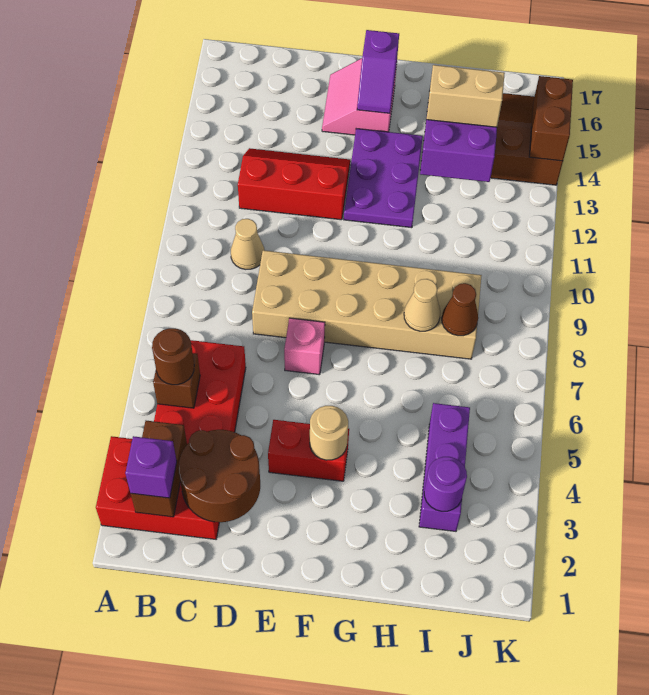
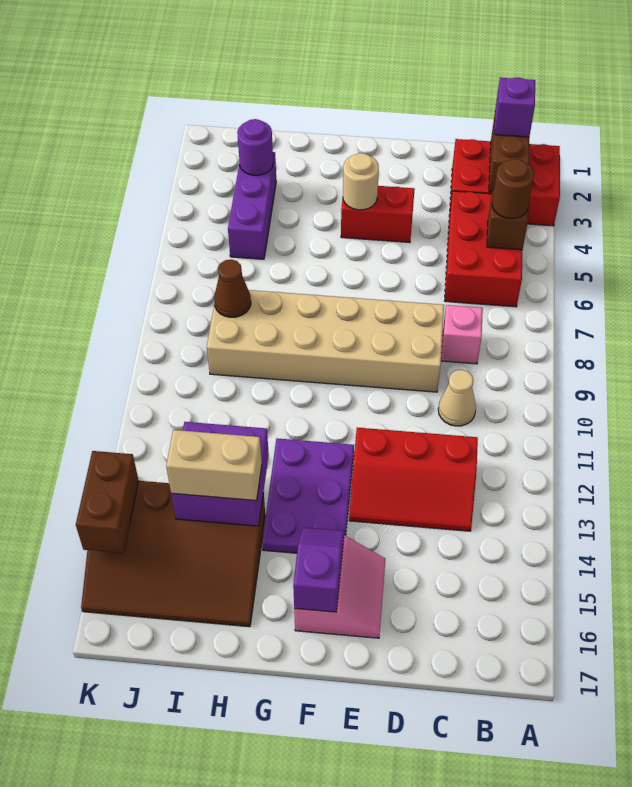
brown round brick C2:D3 level 2 -> none
pink brick E7 level 1 -> pink brick C8 level 1
tan cone H8 level 2 -> none

